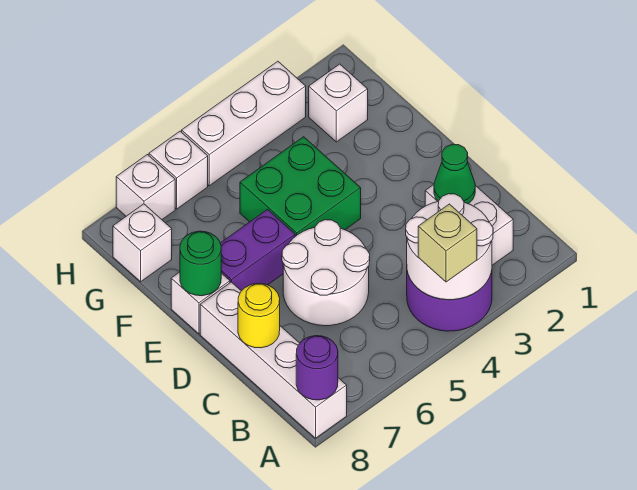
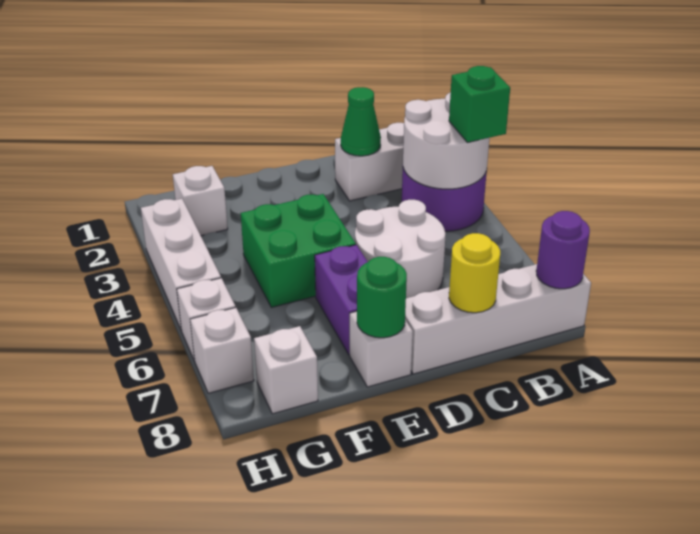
tan brick A4 level 3 -> green brick A4 level 3

